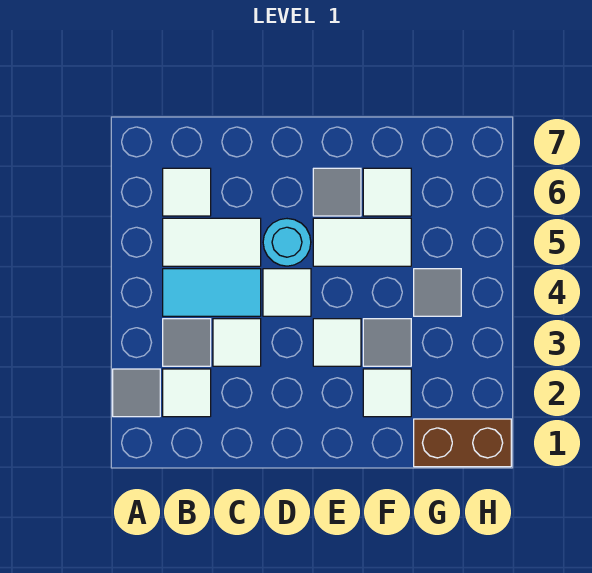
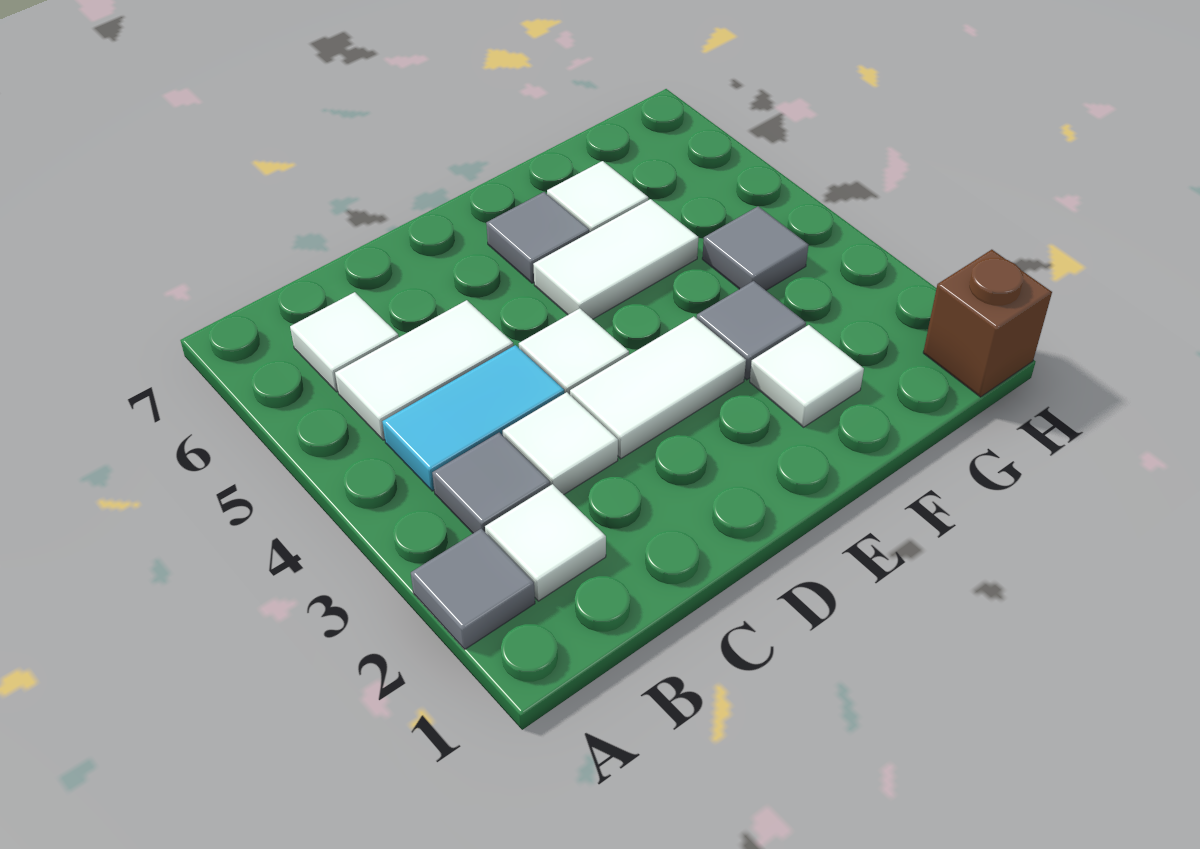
cyan round brick D5 level 1 -> none
white tile E3 level 1 -> white tile D3:E3 level 1
brown brick G1:H1 level 1 -> brown brick H1 level 1

